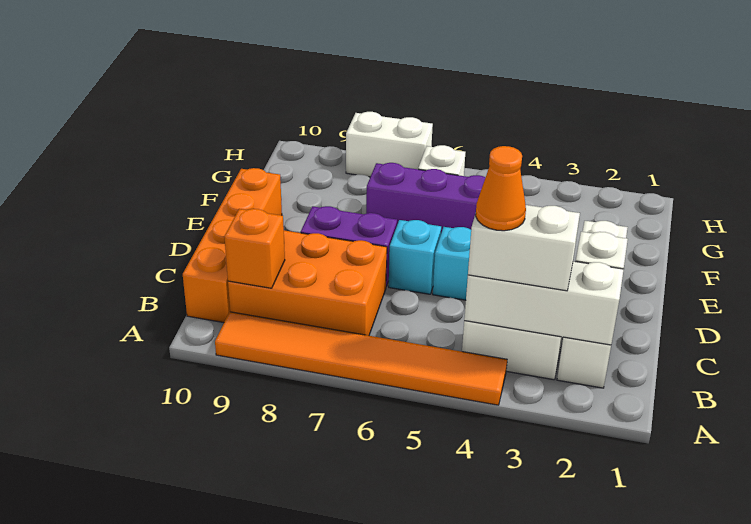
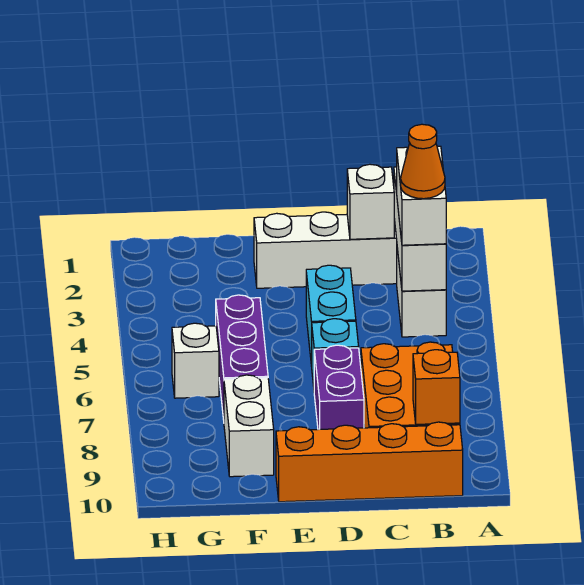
orange tile A4:A9 level 1 -> none
white brick H7:H8 level 1 -> white brick F8:F9 level 1

